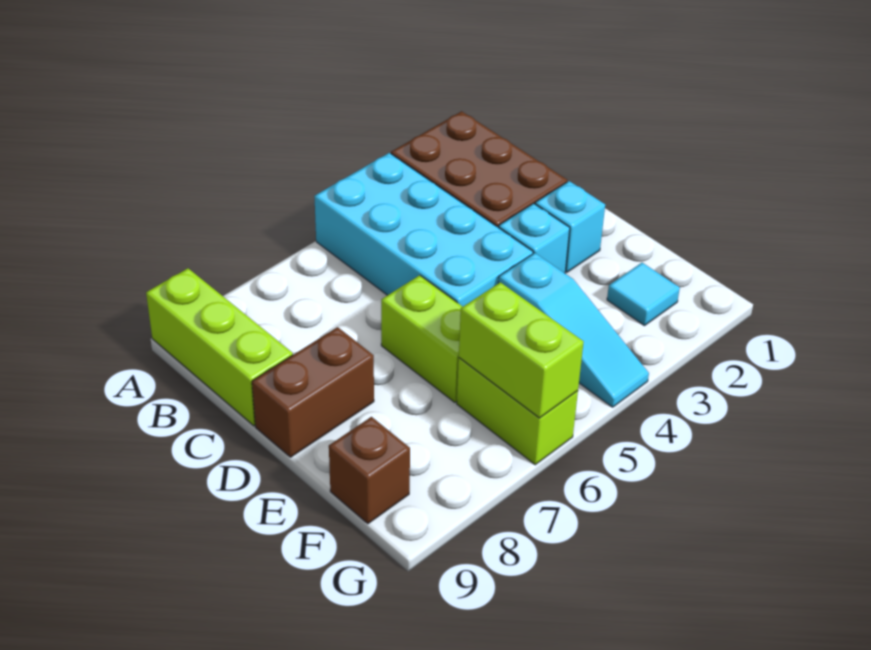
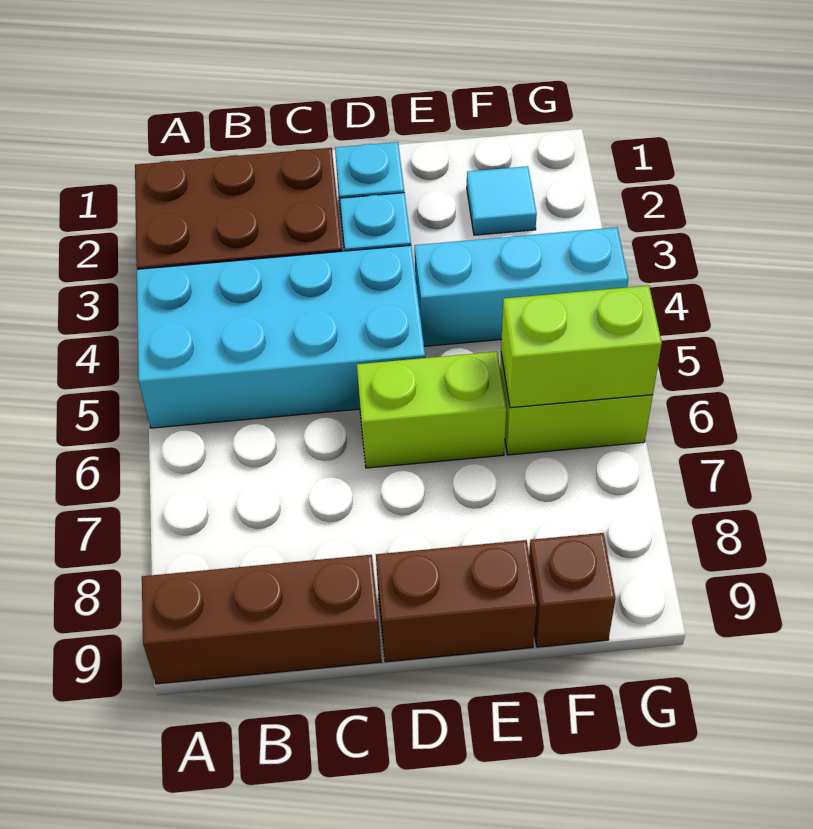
lime brick A9:C9 level 1 -> brown brick A9:C9 level 1
brown brick D8:D9 level 1 -> brown brick D9:E9 level 1
cyan slope E4:G4 level 1 top E -> cyan brick E4:G4 level 1

